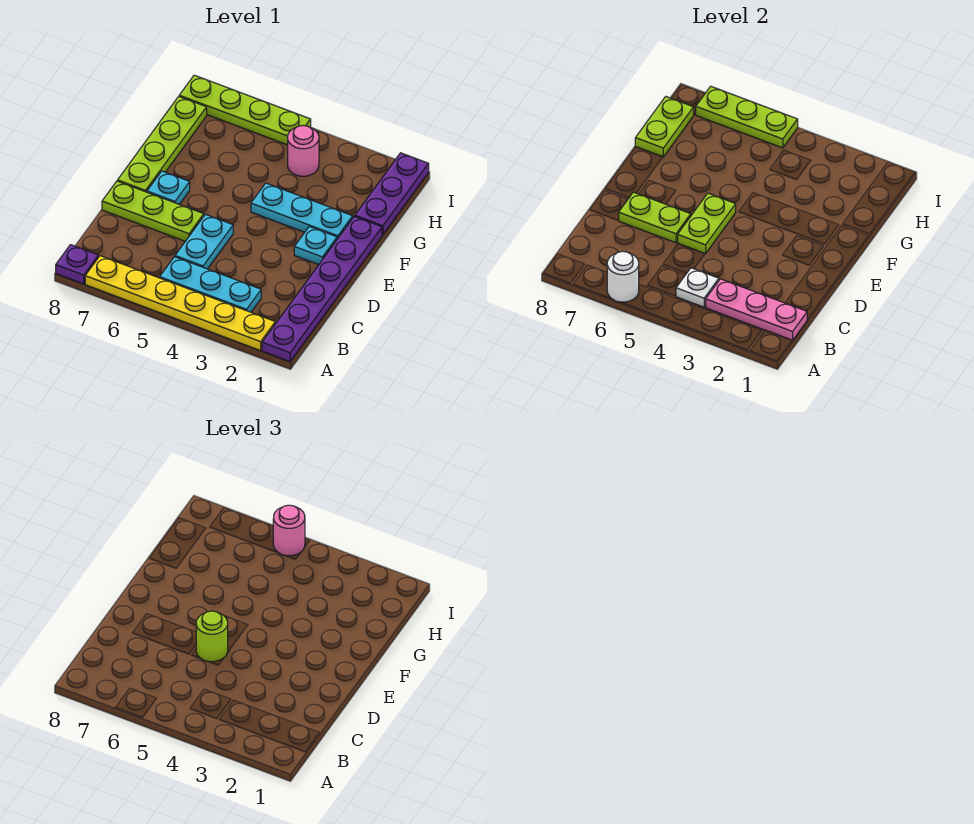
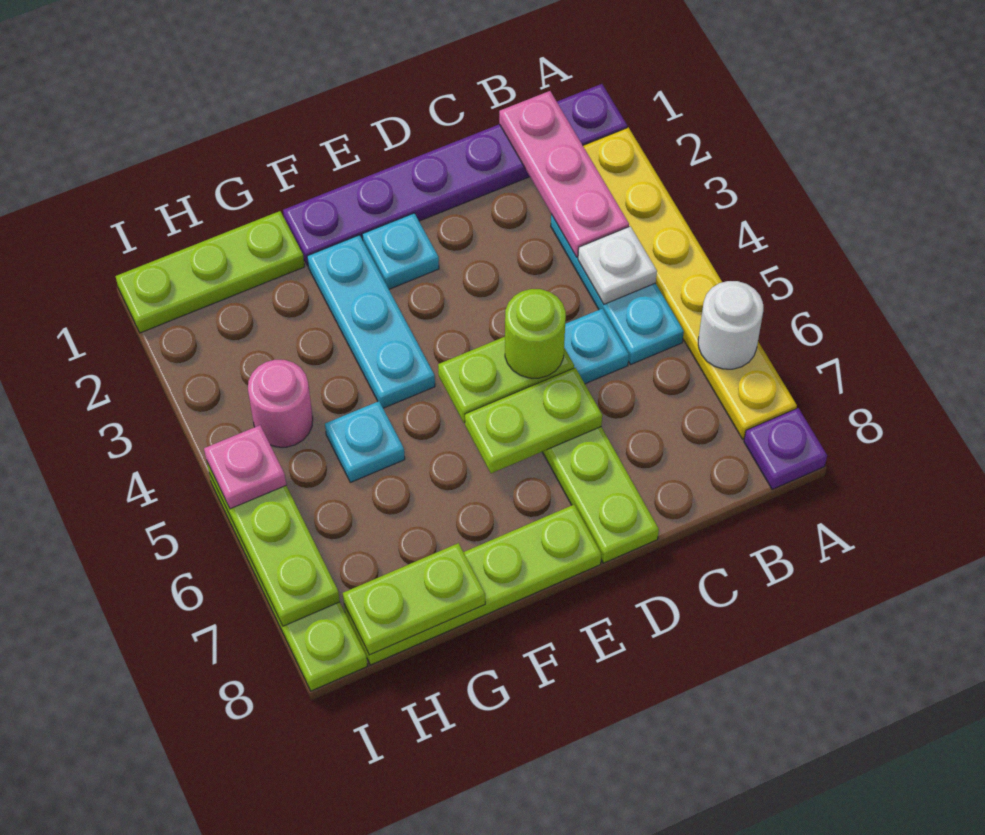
lime plate D6:D7 level 2 -> lime plate D6:E6 level 2
cyan plate E7 level 1 -> cyan plate G5 level 1
purple plate G1:I1 level 1 -> lime plate G1:I1 level 1
pink round brick I5 level 3 -> pink plate I5 level 3

